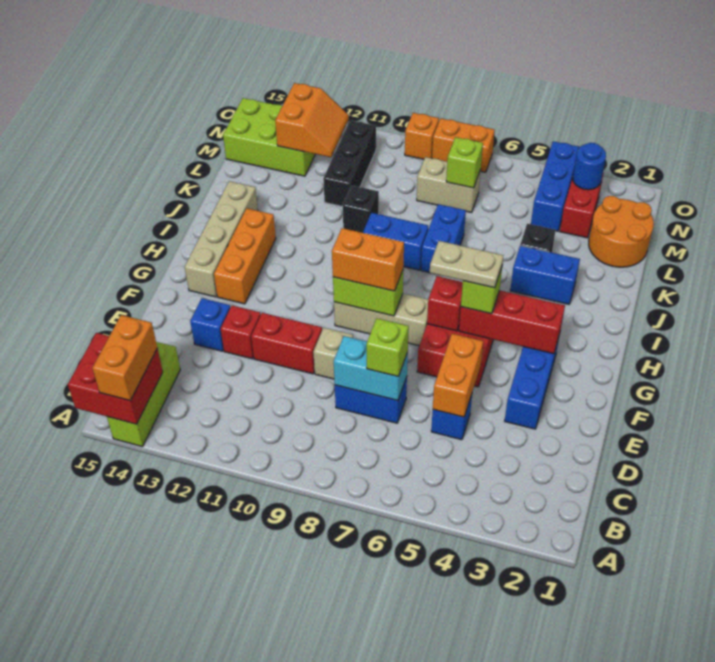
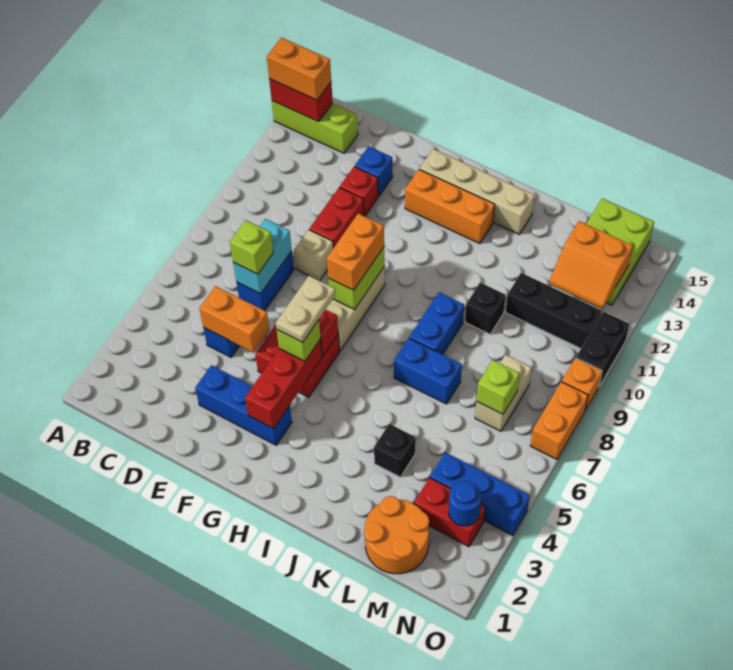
red brick A14:B15 level 2 -> red brick A14:B14 level 2
blue brick J3:J4 level 1 -> none
none -> black brick O10:O11 level 1

